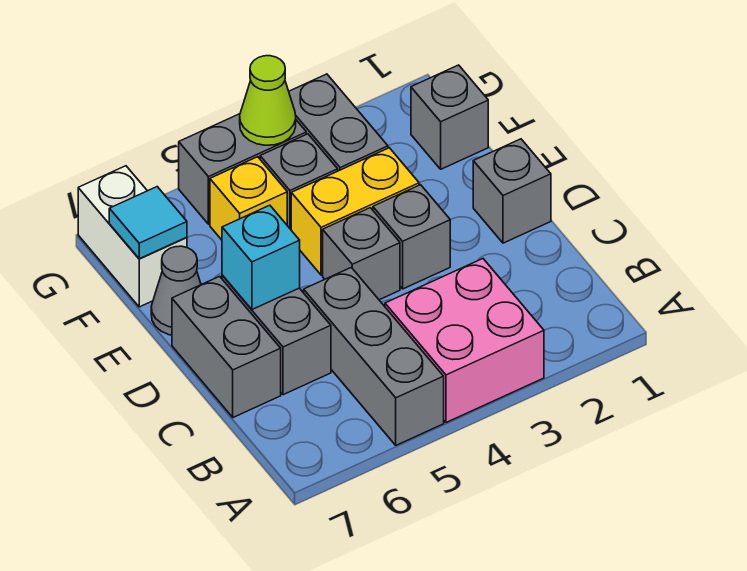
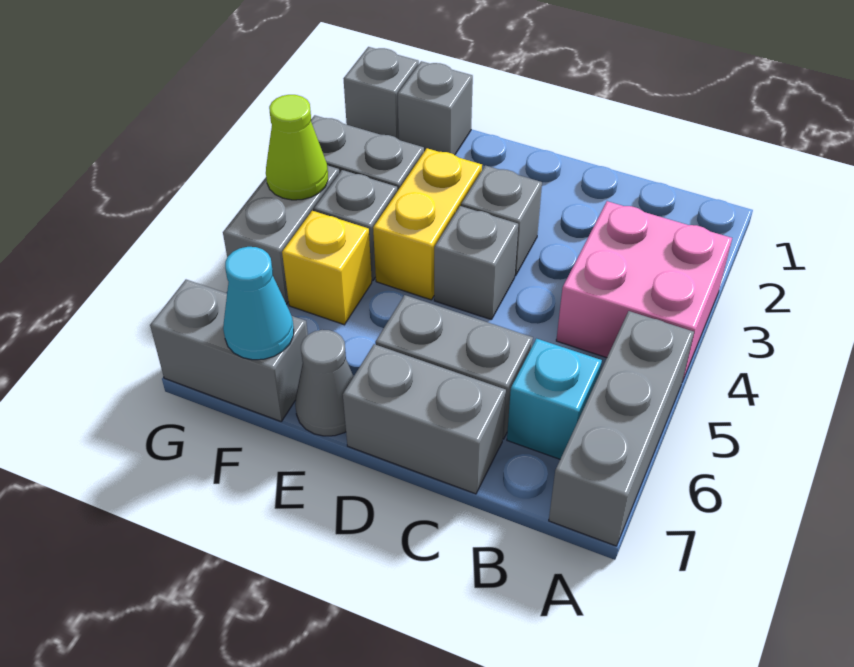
grey brick A5:C5 level 1 -> grey brick A5:A7 level 1
grey brick D1 level 1 -> grey brick G1 level 1
cyan brick D6 level 2 -> cyan brick B6 level 1
white brick F7:G7 level 1 -> grey brick F7:G7 level 1
cyan tile F7 level 2 -> cyan cone F7 level 2

